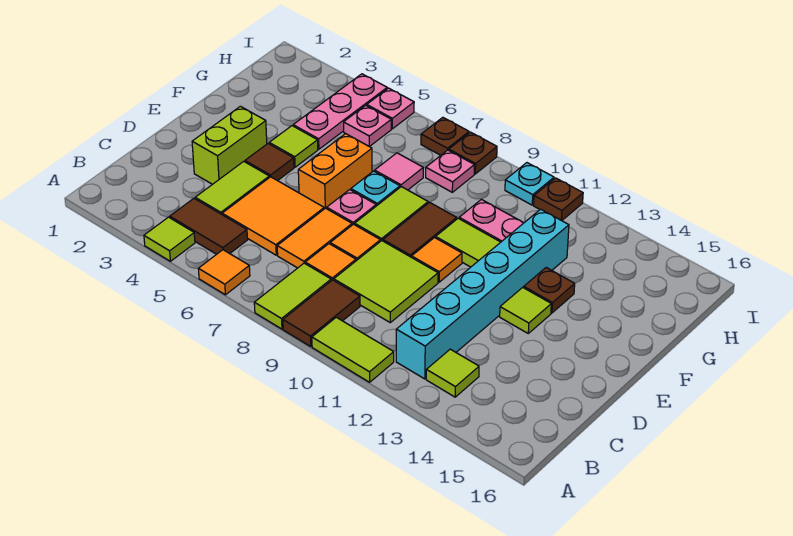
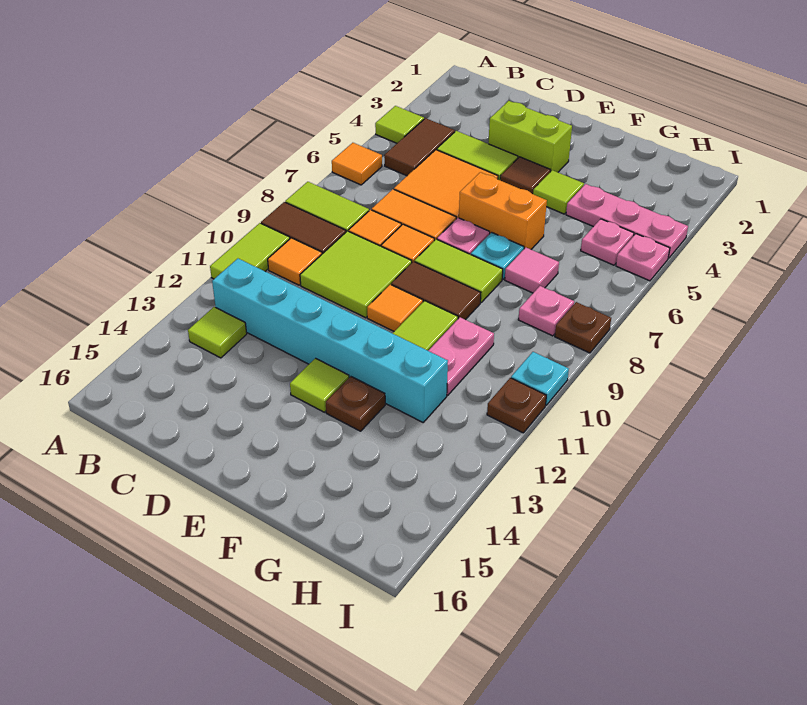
none -> orange tile B10 level 1
brown plate I7 level 1 -> none

